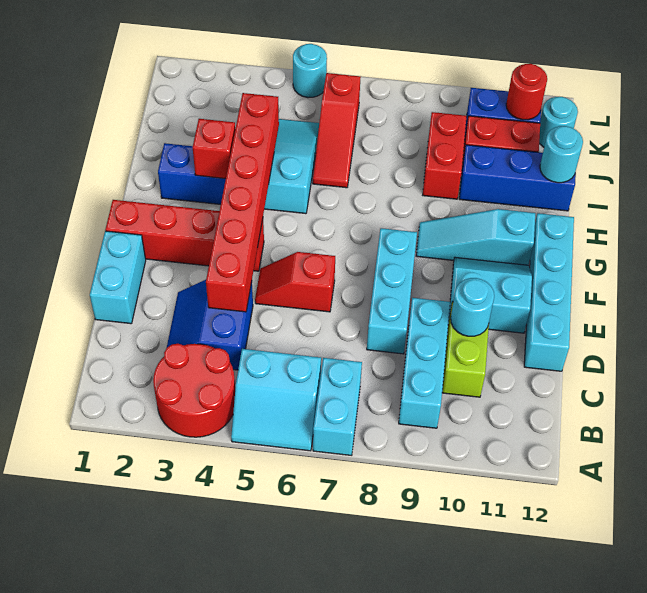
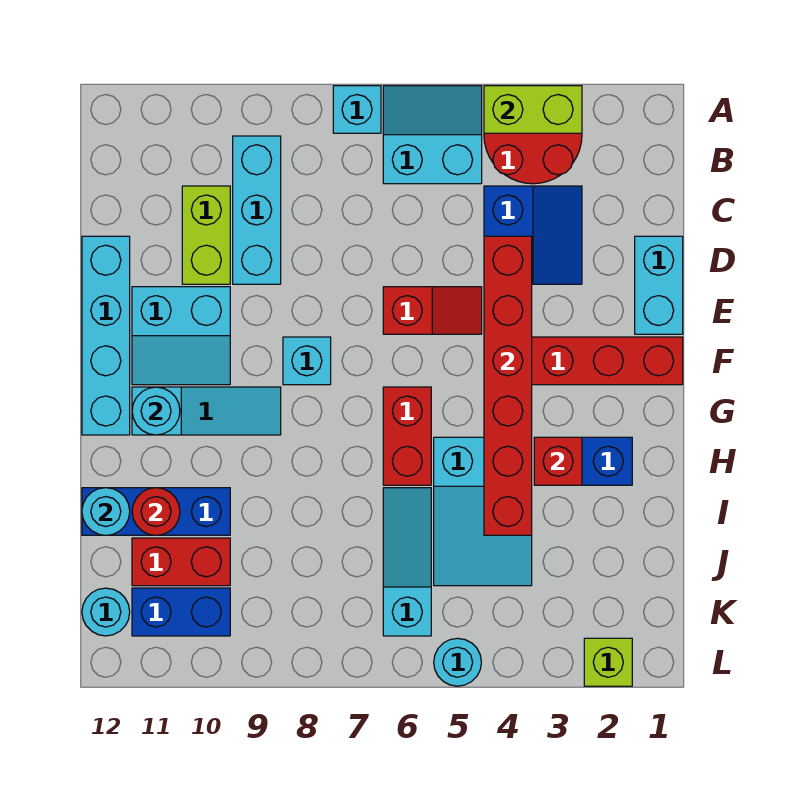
none -> lime brick A3:A4 level 2
cyan brick A7:B7 level 1 -> cyan brick A7 level 1
cyan brick D8:F8 level 1 -> cyan brick F8 level 1
cyan round brick D10 level 2 -> cyan round brick G11 level 2
red slope I6:K6 level 1 top K -> cyan slope I6:K6 level 1 top K
red brick I9:J9 level 1 -> red brick G6:H6 level 1
red round brick K11 level 2 -> red round brick I11 level 2
none -> lime brick L2 level 1

